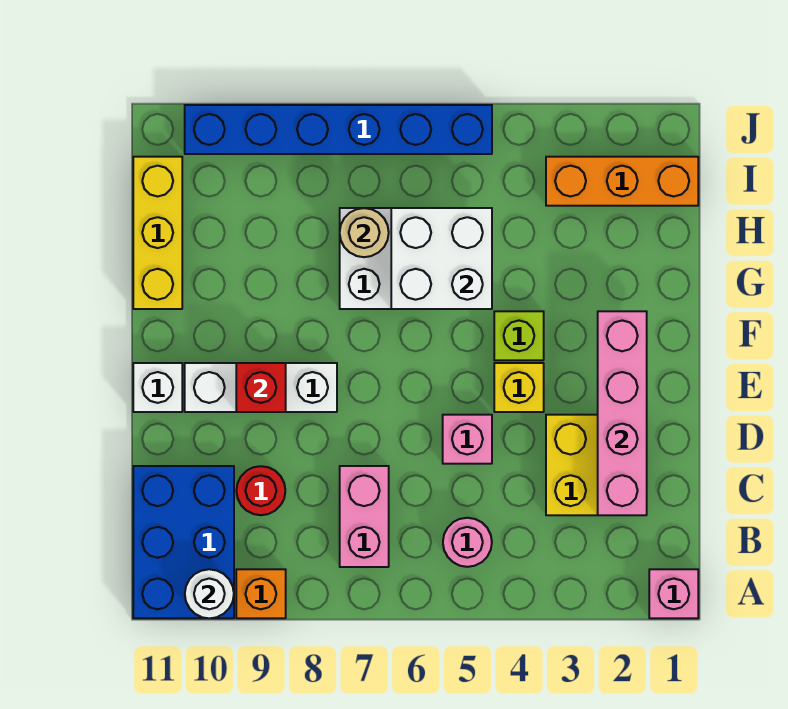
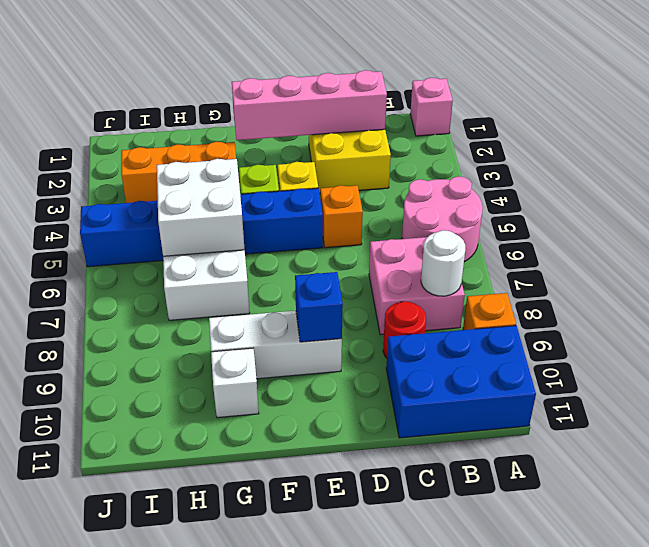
white round brick A10 level 2 -> white round brick B8 level 2
pink round brick B5 level 1 -> pink round brick A5:B6 level 1
pink brick B7:C7 level 1 -> pink brick B7:C8 level 1
pink brick D5 level 1 -> orange brick D5 level 1
white brick E8:E10 level 1 -> white brick E9:G9 level 1
red brick E9 level 2 -> blue brick E9 level 2
white brick E11 level 1 -> white brick G10 level 1
yellow brick G11:I11 level 1 -> none
tan round brick H7 level 2 -> none
orange brick I1:I3 level 1 -> orange brick G3:I3 level 1
blue brick J5:J10 level 1 -> blue brick E5:J5 level 1

